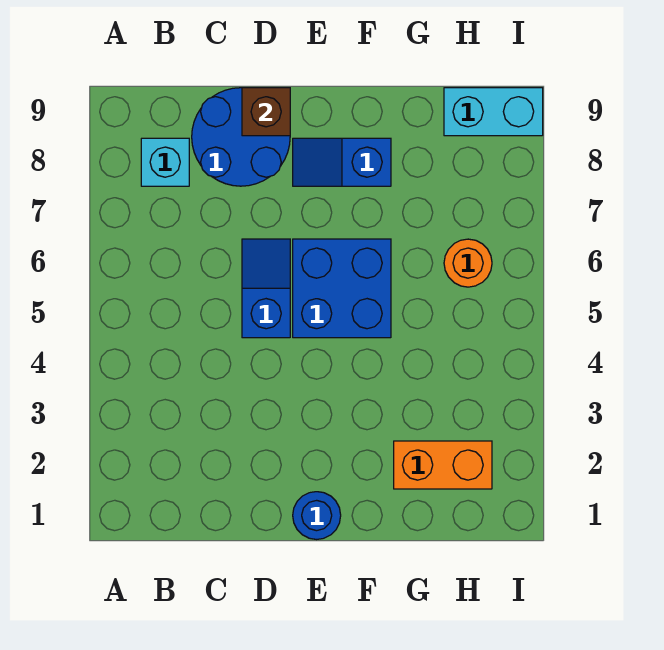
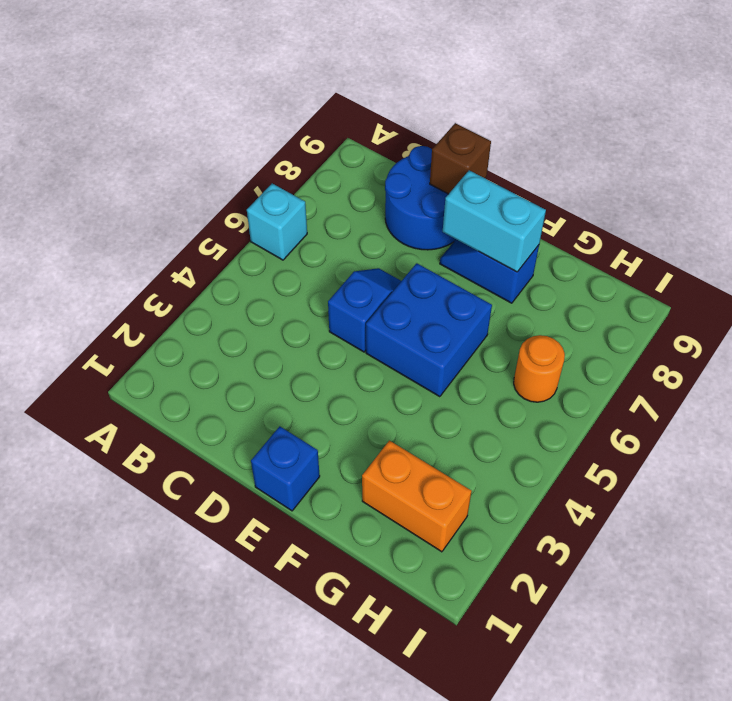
cyan brick B8 level 1 -> cyan brick A6 level 1
blue round brick E1 level 1 -> blue brick E1 level 1
cyan brick H9:I9 level 1 -> cyan brick E8:F8 level 2

